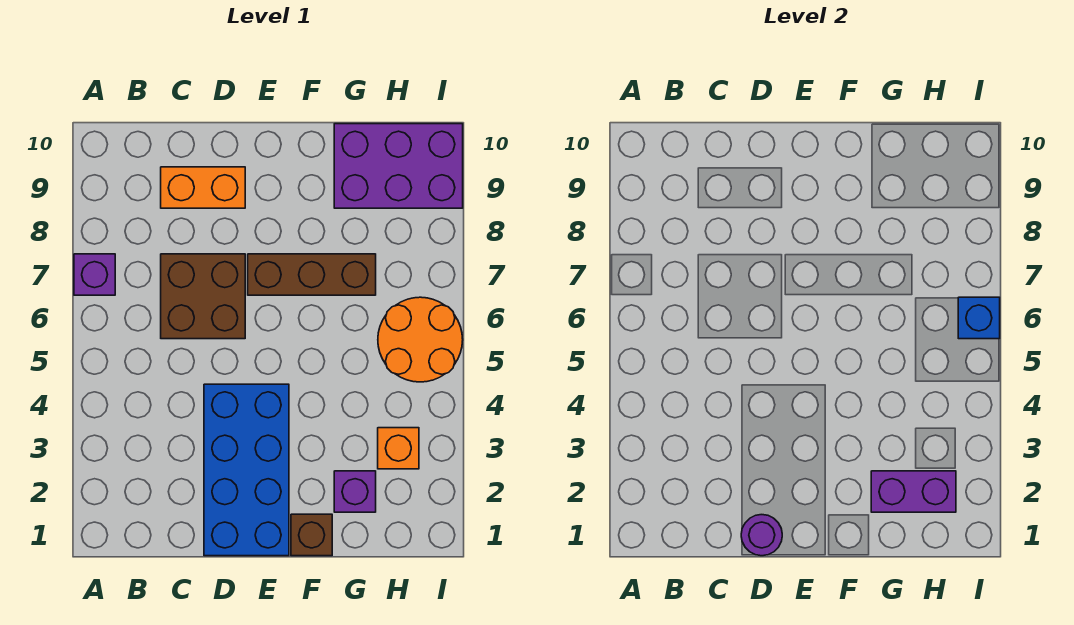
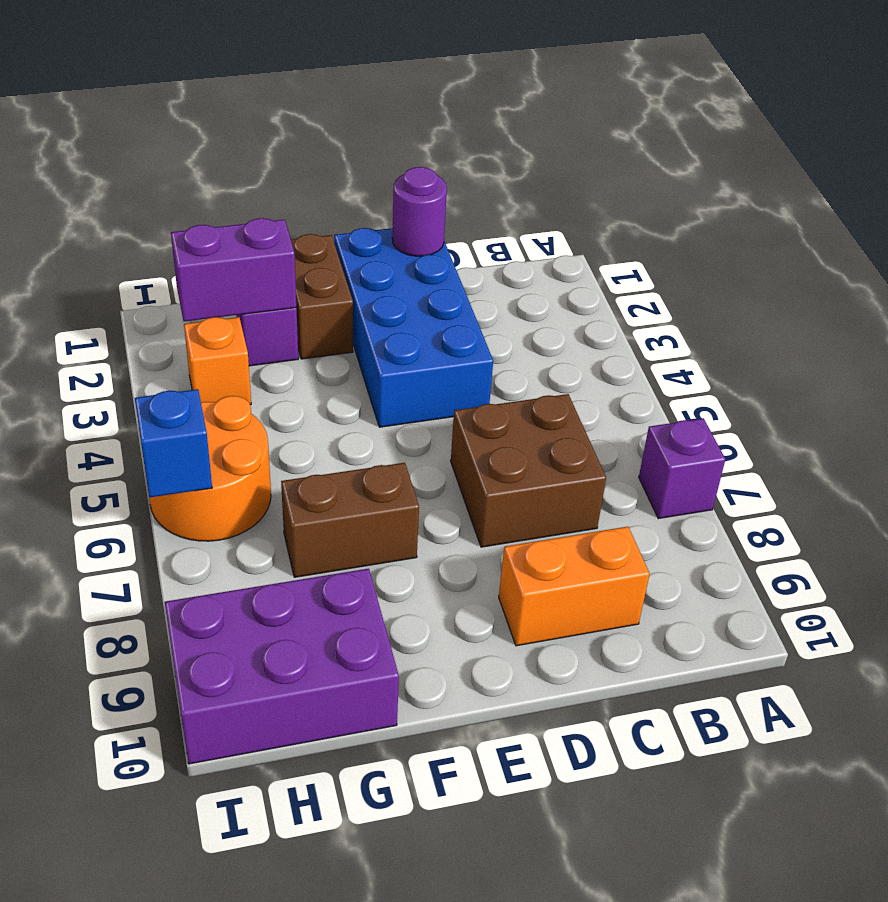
brown brick E7:G7 level 1 -> brown brick F7:G7 level 1
brown brick F1 level 1 -> brown brick F1:F2 level 1

